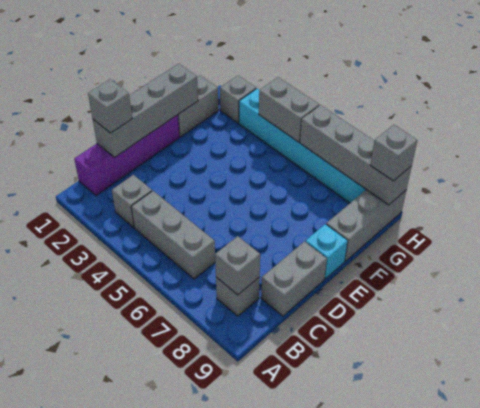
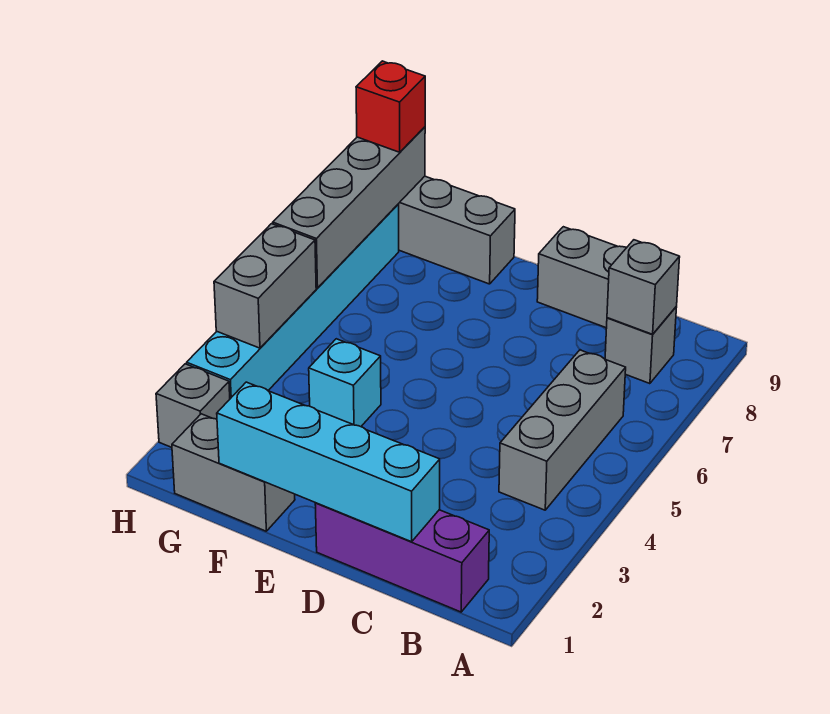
purple brick B1:E1 level 1 -> purple brick B1:D1 level 1
grey brick B3 level 1 -> none
grey brick C1:F1 level 2 -> cyan brick C1:F1 level 2
grey brick C1 level 3 -> none
cyan brick E9 level 1 -> cyan brick F4 level 1
grey brick H9 level 3 -> red brick H9 level 3

